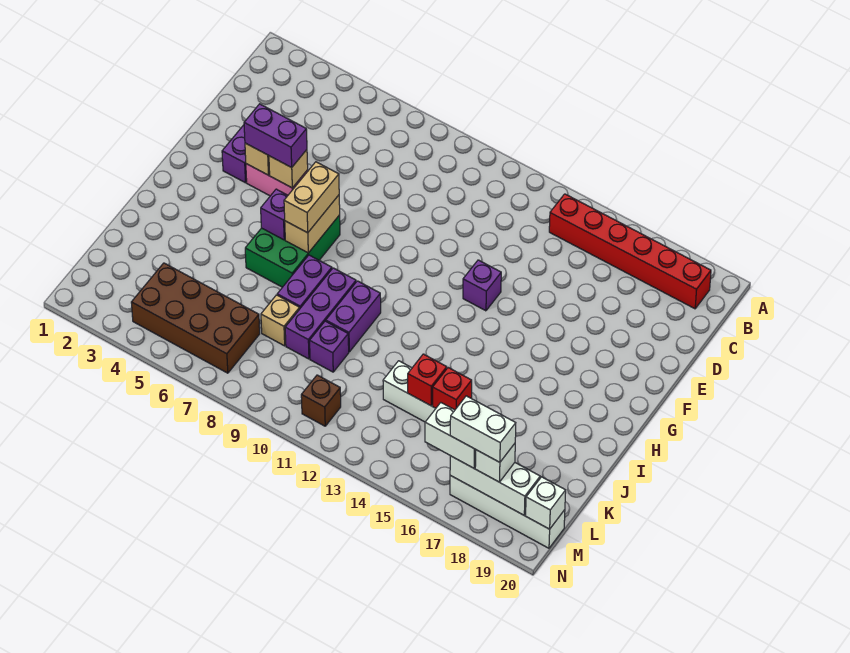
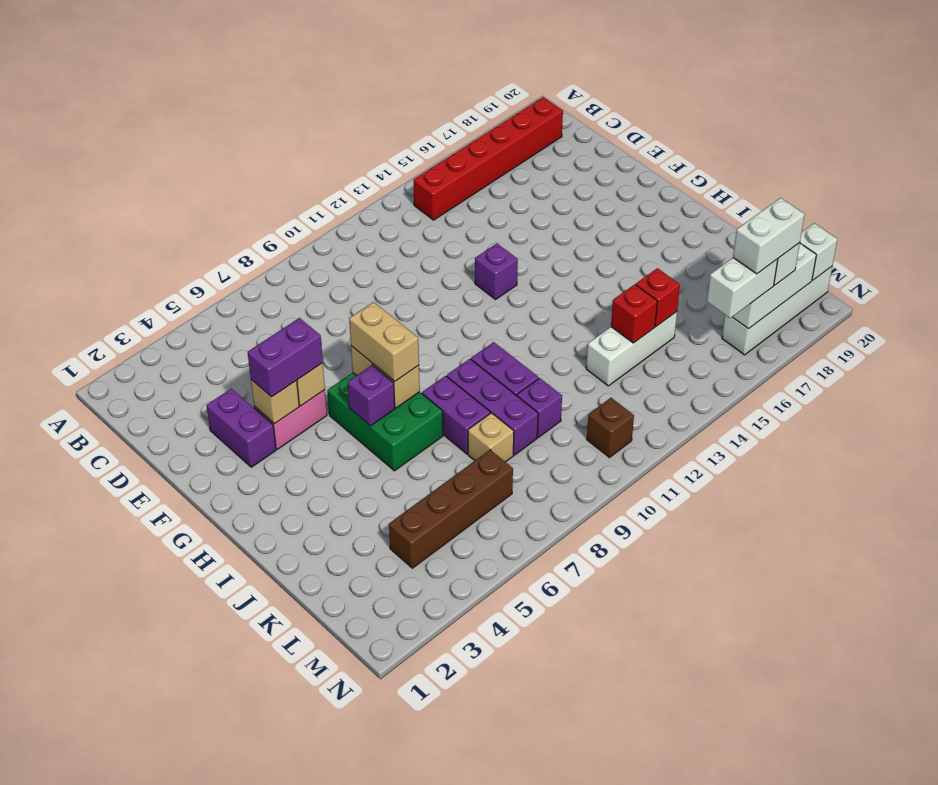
brown brick L4:M7 level 1 -> brown brick L4:L7 level 1

